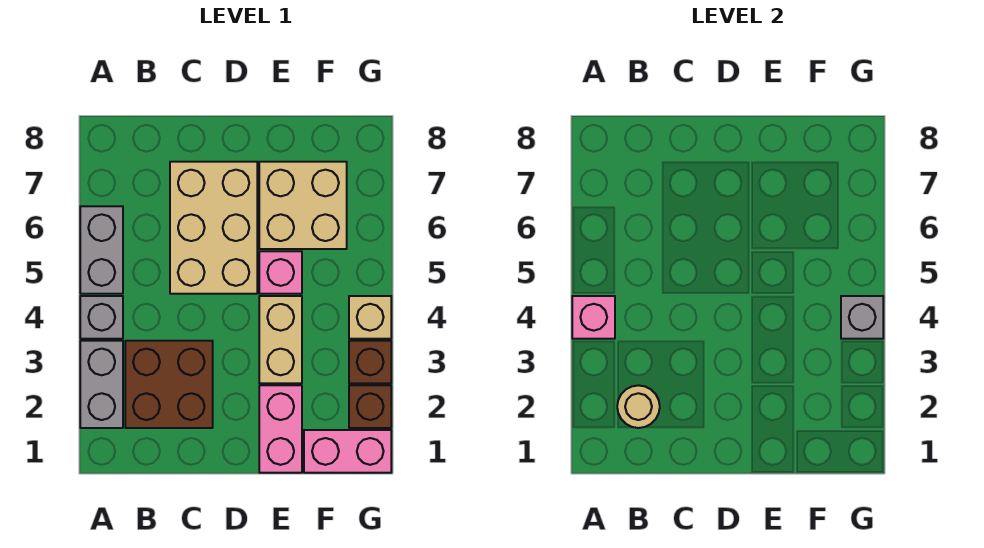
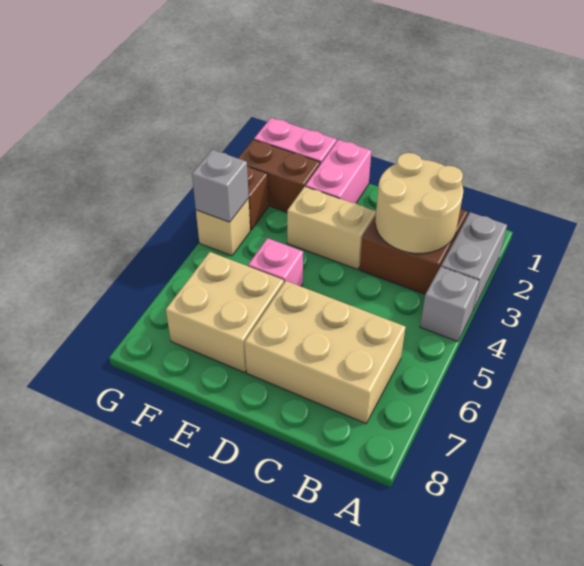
pink brick A4 level 2 -> none
grey brick A5:A6 level 1 -> none
tan round brick B2 level 2 -> tan round brick B2:C3 level 2
tan brick C5:D7 level 1 -> tan brick B6:D7 level 1
tan brick E3:E4 level 1 -> tan brick D3:E3 level 1
brown brick G2 level 1 -> brown brick F2:G2 level 1

